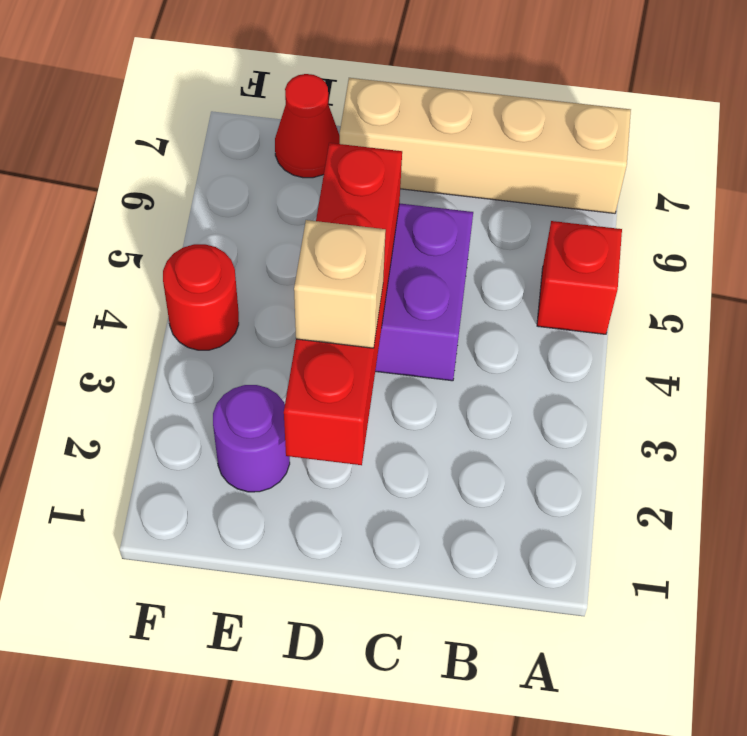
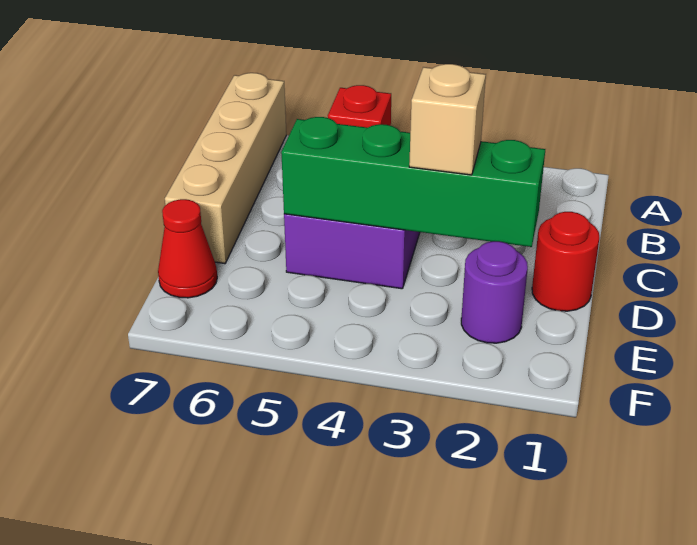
red brick D2:D5 level 2 -> green brick D2:D5 level 2
red round brick F4 level 1 -> red round brick D1 level 1

